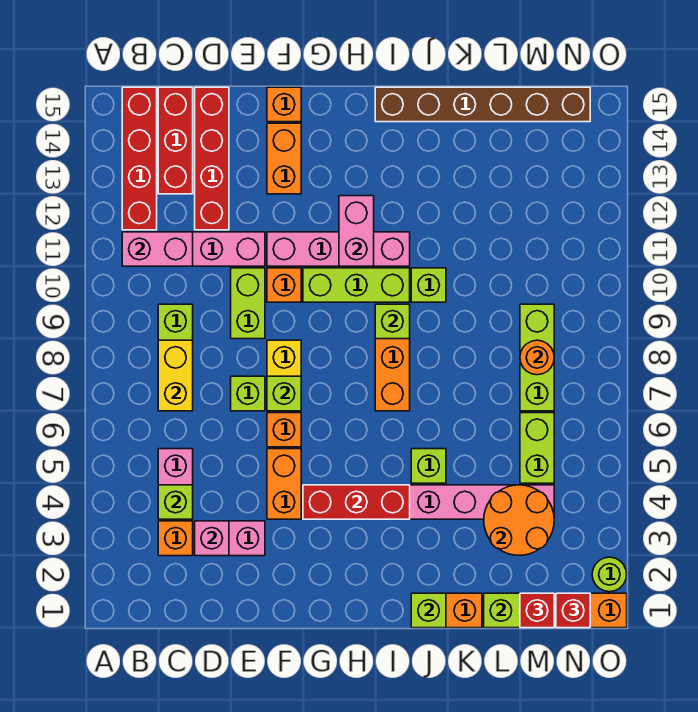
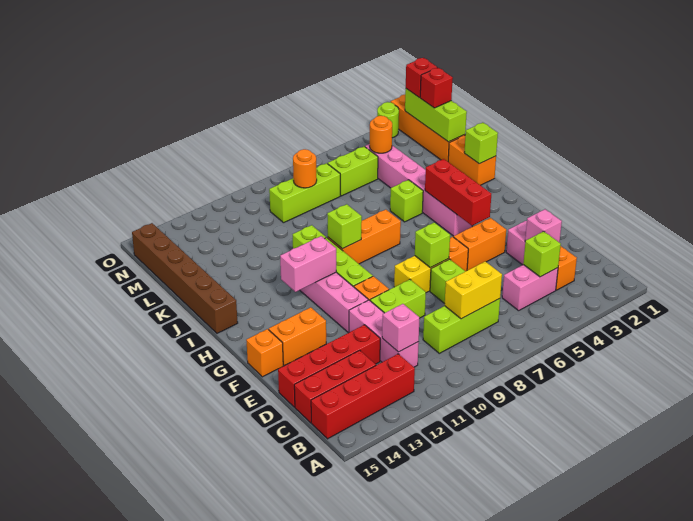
pink brick B11:C11 level 2 -> pink brick C11 level 2
orange round brick L3:M4 level 2 -> orange round brick M4 level 2

